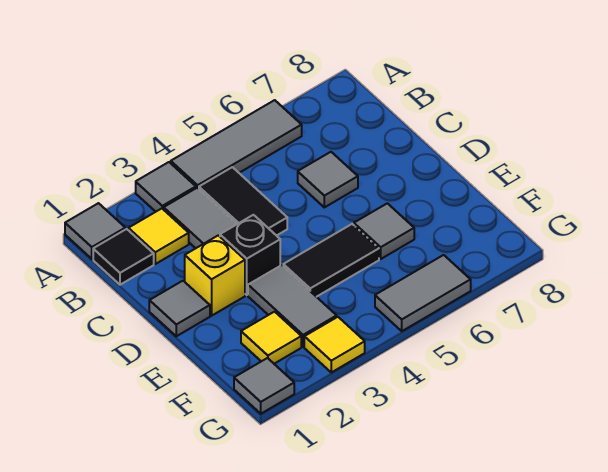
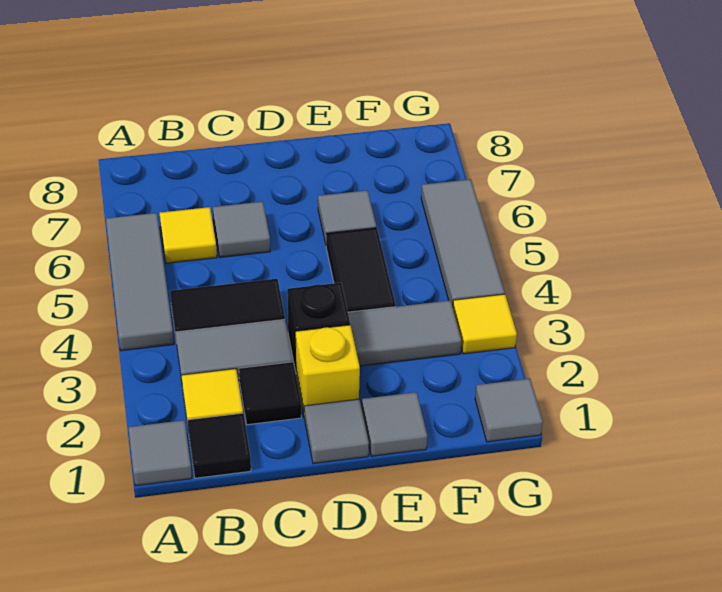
grey tile A3 level 1 -> grey tile E1 level 1
none -> black tile C2 level 1
yellow tile F2 level 1 -> yellow tile B6 level 1
grey tile G5:G6 level 1 -> grey tile G4:G6 level 1

